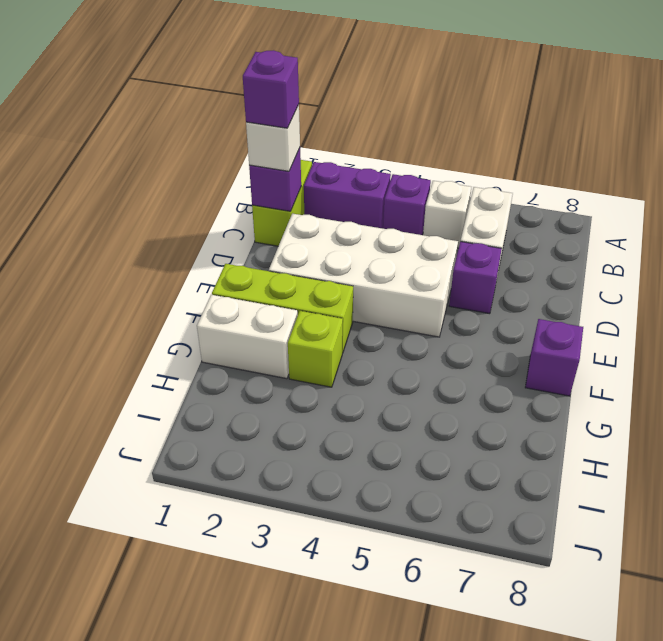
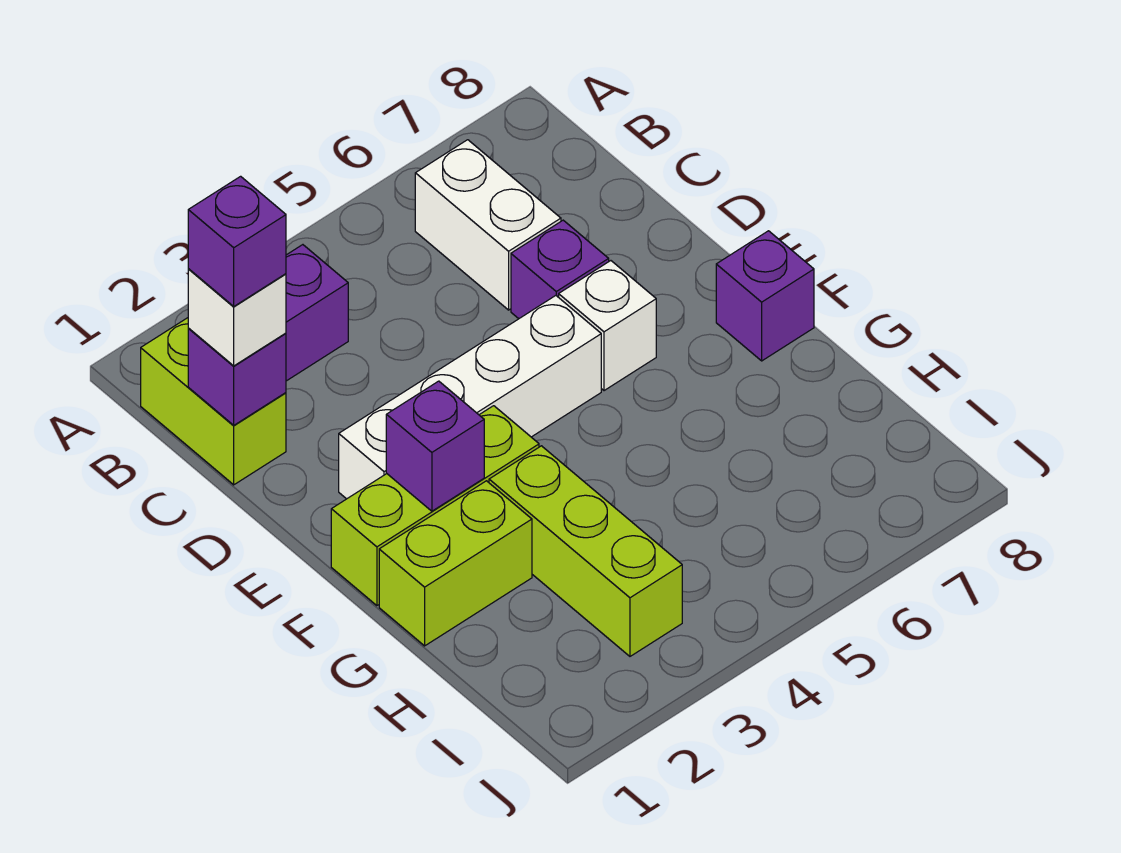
purple brick B4 level 1 -> purple brick F2 level 2
white brick B5 level 1 -> white brick E6 level 1
white brick D2:E5 level 1 -> white brick E2:E5 level 1
white brick G1:G2 level 1 -> lime brick G1:G2 level 1
lime brick G3 level 1 -> lime brick G3:I3 level 1

